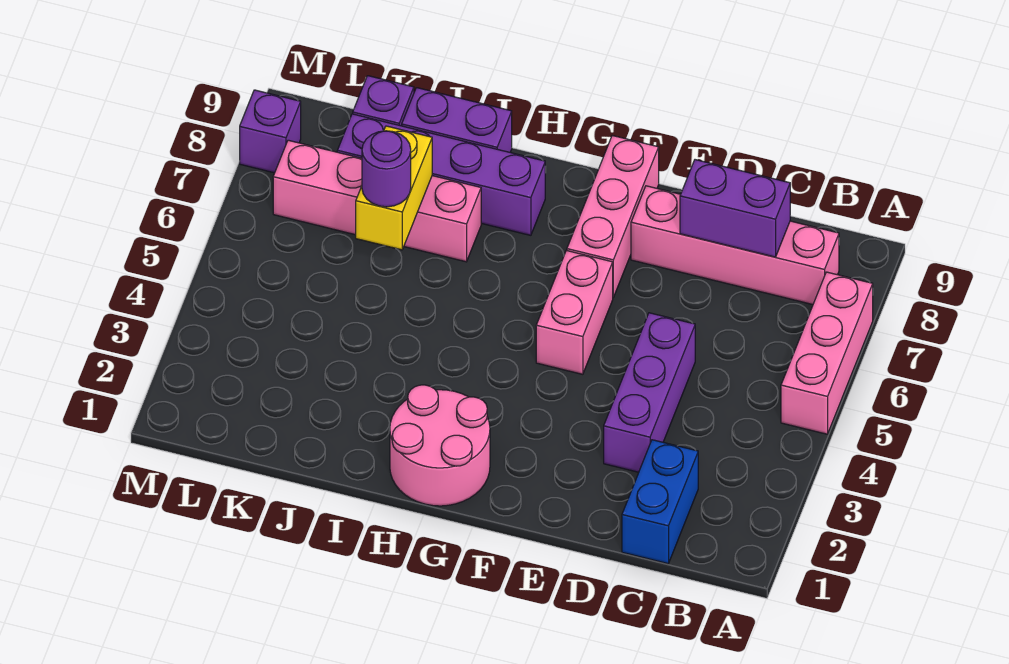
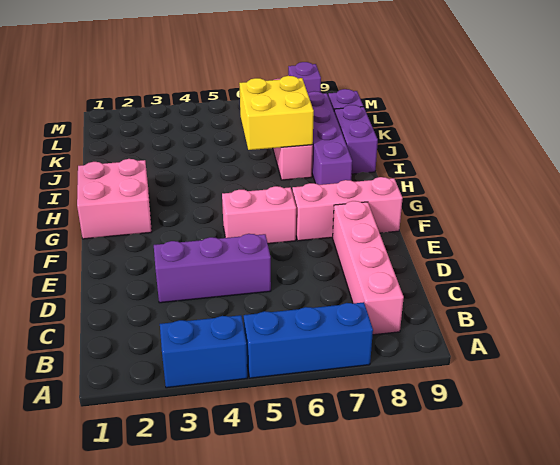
pink brick A5:A7 level 1 -> blue brick A5:A7 level 1
blue brick C1:C2 level 1 -> blue brick A3:A4 level 1
purple brick C8:D8 level 2 -> none
pink round brick G1:H2 level 1 -> pink brick G1:H2 level 1
yellow brick J6:J7 level 2 -> yellow brick I6:J7 level 2
purple round brick J6 level 3 -> none

